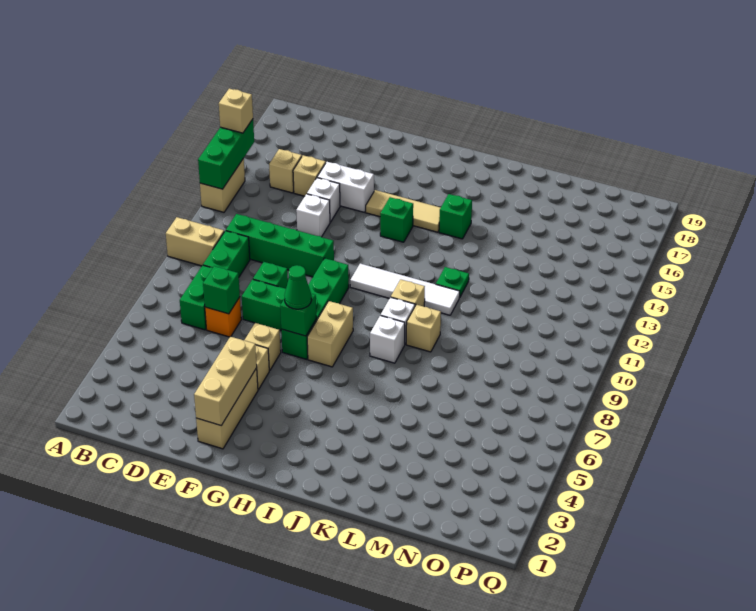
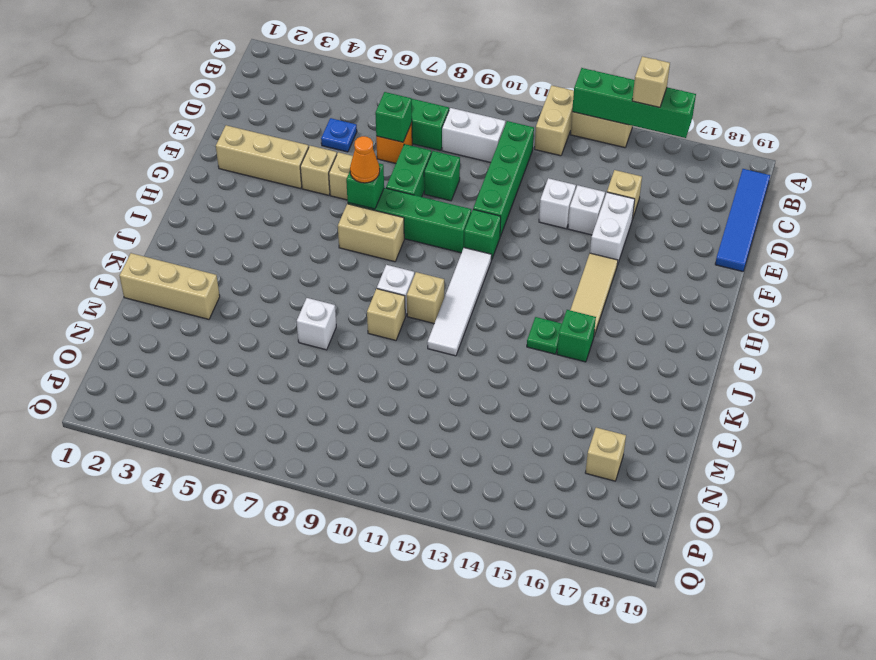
tan brick A10:B10 level 1 -> tan brick A12:B12 level 1
green brick A13:A15 level 2 -> green brick A13:A16 level 2
none -> blue tile B19:E19 level 1
green brick C9:C10 level 1 -> white brick C9:C10 level 1
tan brick C15 level 1 -> tan brick N17 level 1
none -> blue plate D5 level 1
tan brick F2:F4 level 2 -> tan brick L1:L3 level 1
green cone G7 level 3 -> orange cone G7 level 3
green brick H14 level 1 -> green brick G11 level 1
white brick J8 level 1 -> white brick L7 level 1
green plate K12 level 1 -> green plate J14 level 1

